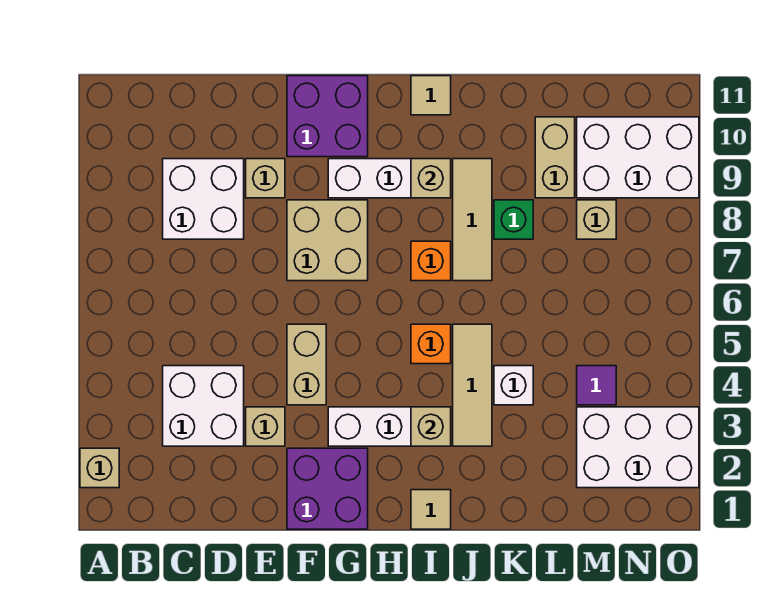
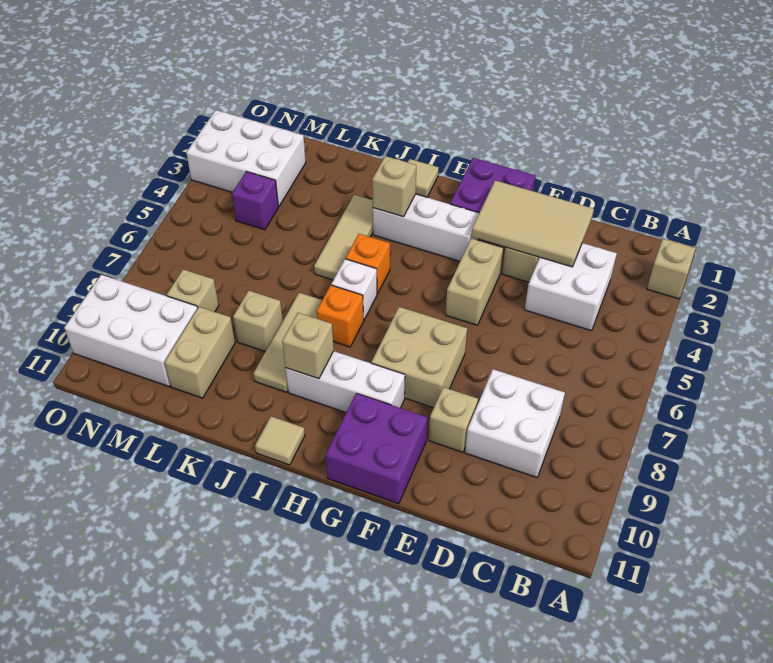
none -> tan tile D2:F3 level 2
white brick K4 level 1 -> white brick I6 level 1
green brick K8 level 1 -> tan brick K8 level 1
purple tile M4 level 1 -> purple brick M4 level 1

